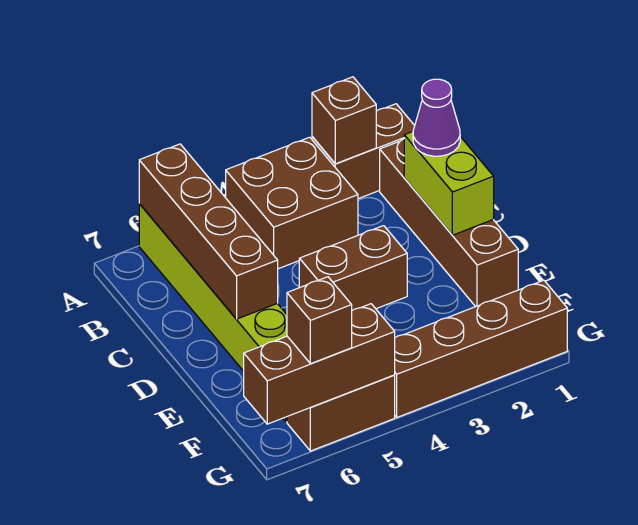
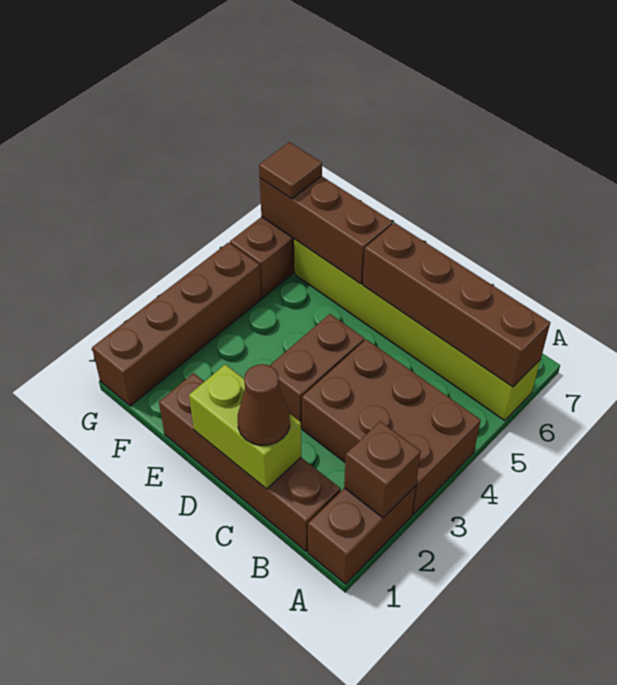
brown brick A3:B4 level 1 -> brown brick A3:C4 level 1
purple cone C1 level 3 -> brown cone C1 level 3
brown brick G5:G7 level 2 -> brown brick E6:G6 level 2
brown brick G6 level 3 -> brown tile G6 level 3

